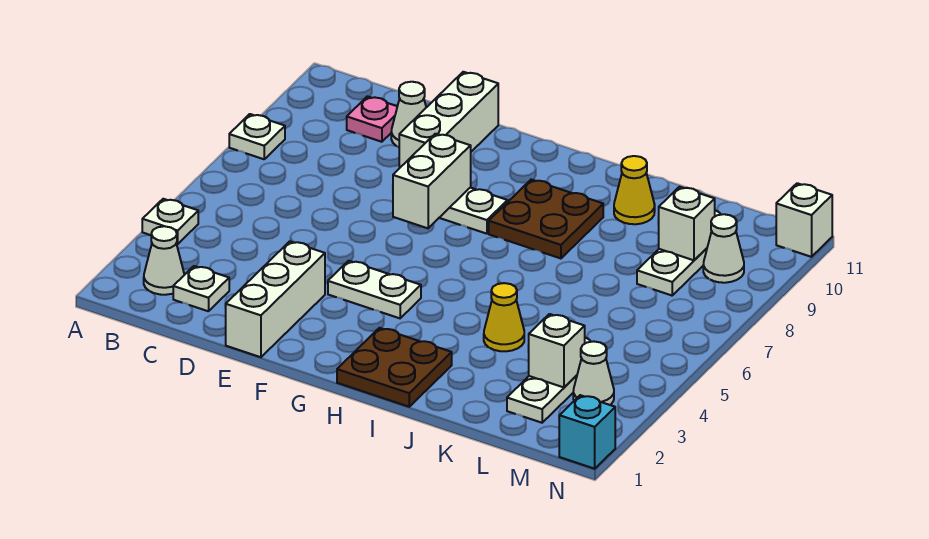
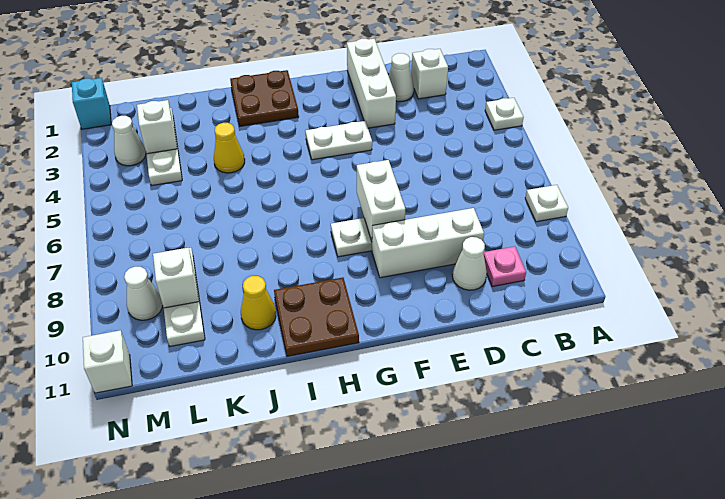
white cone B2 level 1 -> white cone D2 level 1
white plate C2 level 1 -> white brick C2 level 1
white brick E9:E11 level 1 -> white brick D9:F9 level 1
brown plate H8:I9 level 1 -> brown plate H10:I11 level 1

